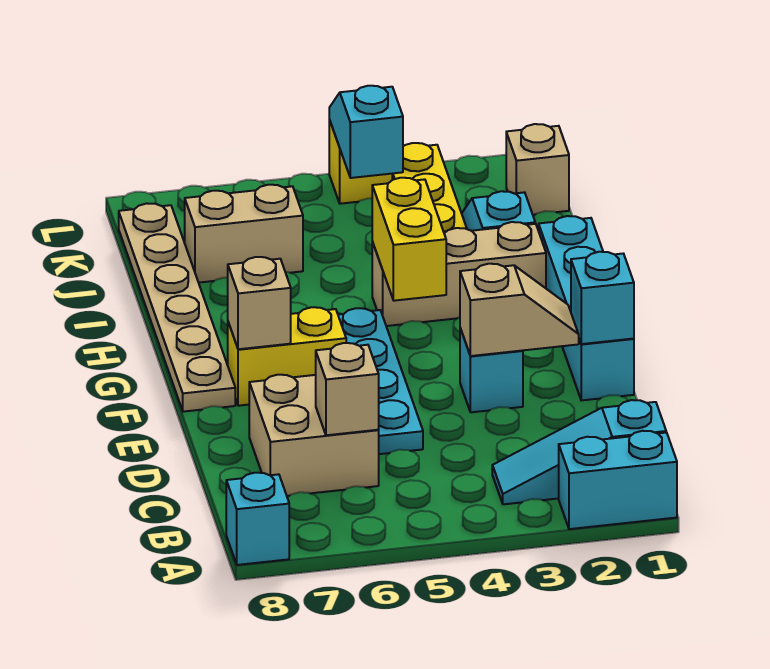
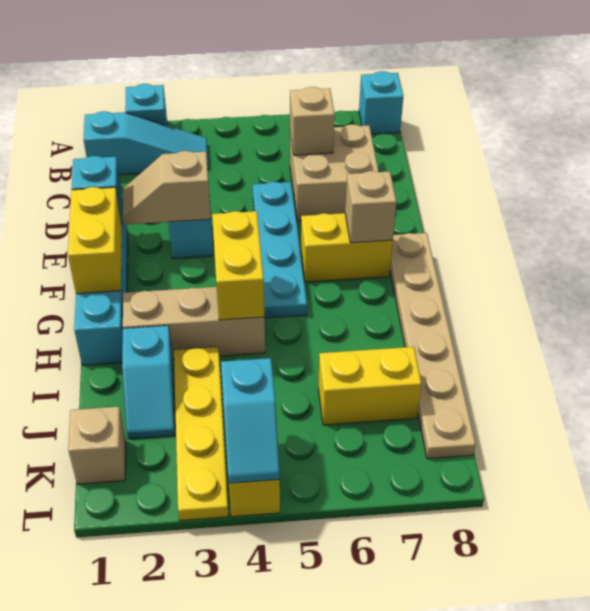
cyan brick A1:A2 level 1 -> cyan brick A2 level 1
none -> yellow brick F1:G1 level 2
tan brick J6:J7 level 1 -> yellow brick J6:J7 level 1

